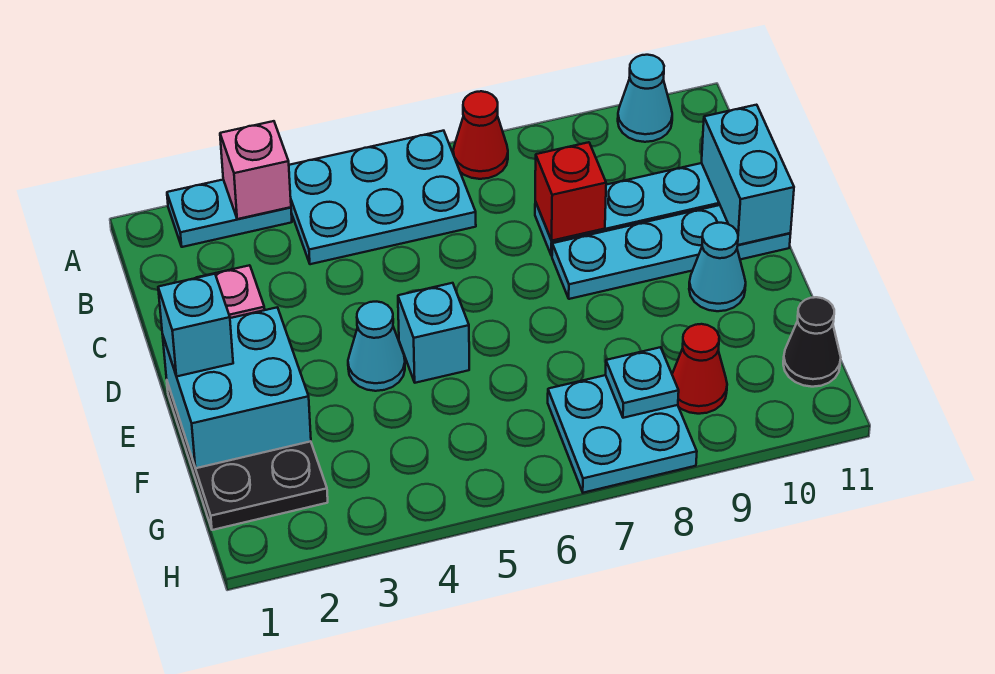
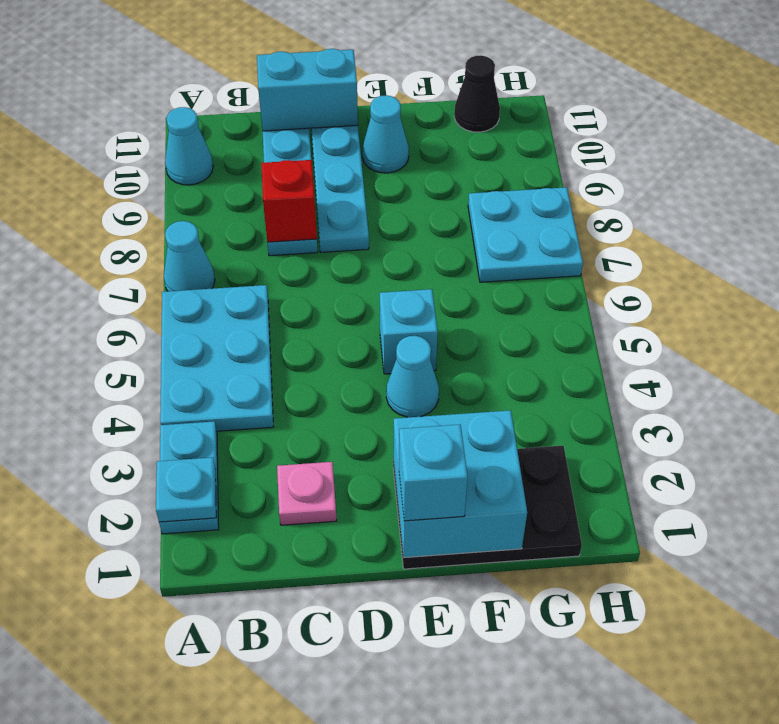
pink brick A3 level 2 -> none
red cone A7 level 1 -> cyan cone A7 level 1
cyan plate G8 level 2 -> cyan plate A2 level 2
red cone G9 level 1 -> none

